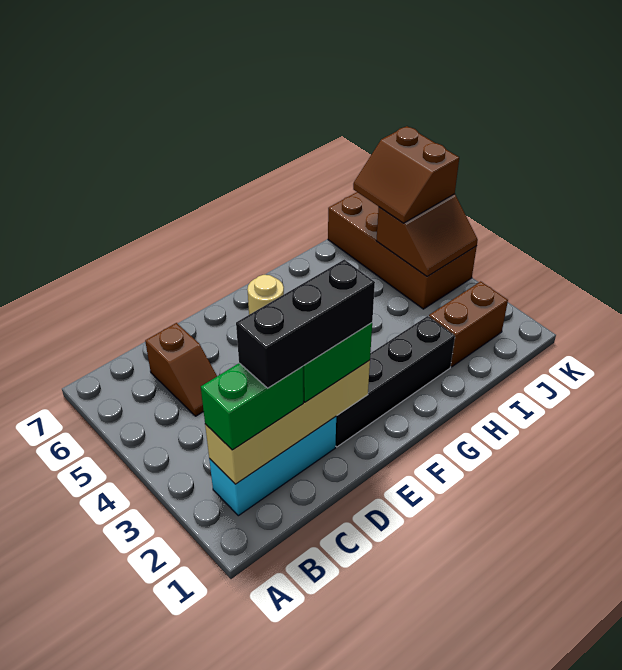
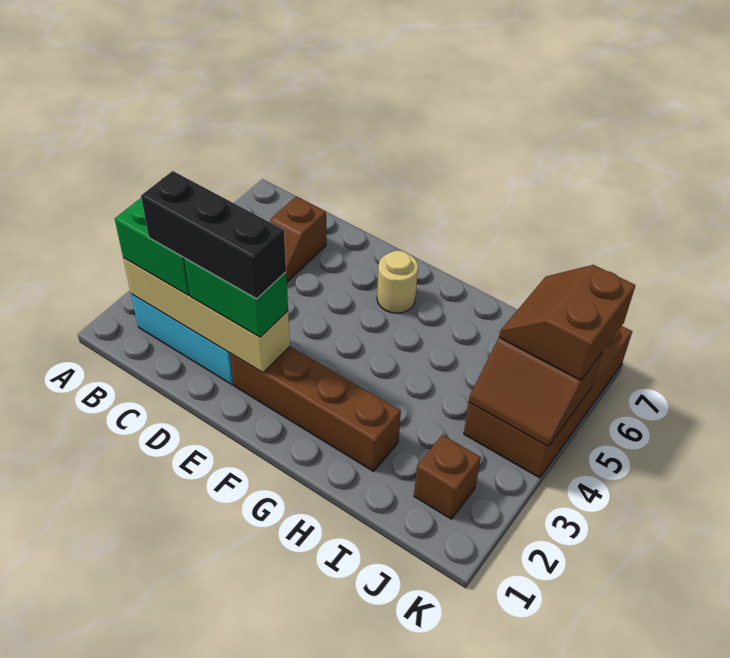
black brick E2:H2 level 1 -> brown brick E2:H2 level 1
brown brick I2:J2 level 1 -> brown brick J2 level 1

